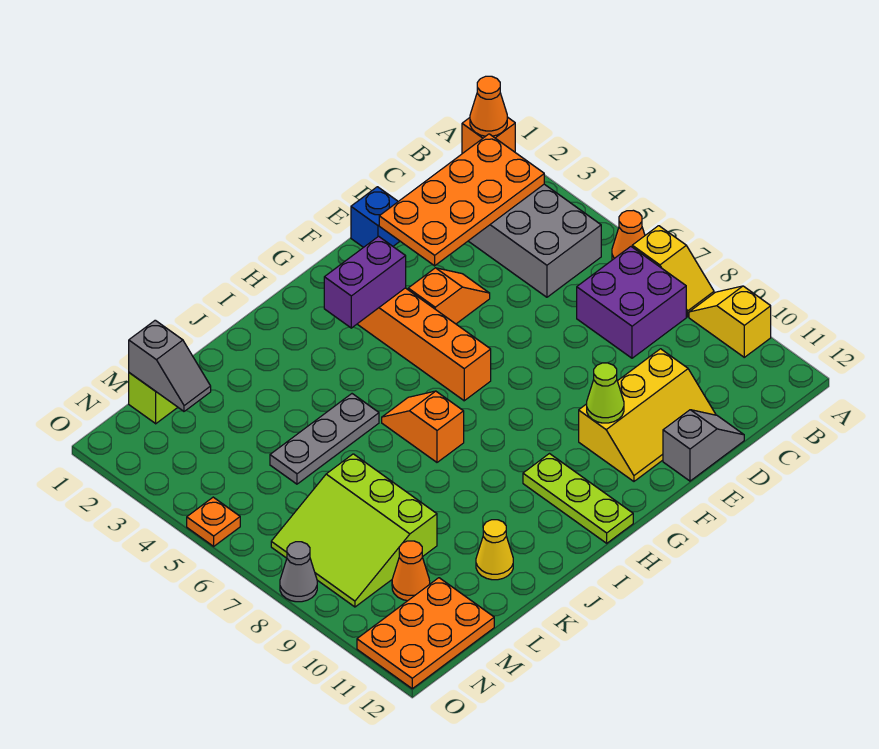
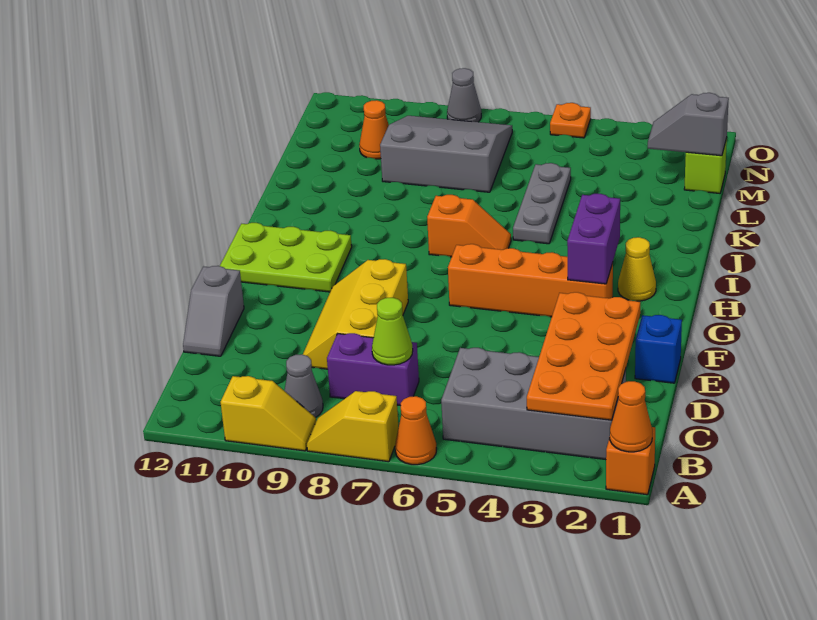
purple brick B7:C8 level 1 -> purple brick C7:C8 level 1
none -> grey cone B9 level 1
yellow slope D10:F11 level 1 top 10 -> yellow slope D8:F9 level 1 top 8
orange slope E4:F4 level 1 top F -> none
lime cone F10 level 2 -> lime cone C7 level 2
lime plate H10:H12 level 1 -> lime plate G10:H12 level 1
yellow cone K11 level 1 -> yellow cone H2 level 1
lime slope L7:N9 level 1 top L -> grey slope L7:N9 level 1 top L
orange plate M11:O12 level 1 -> none

